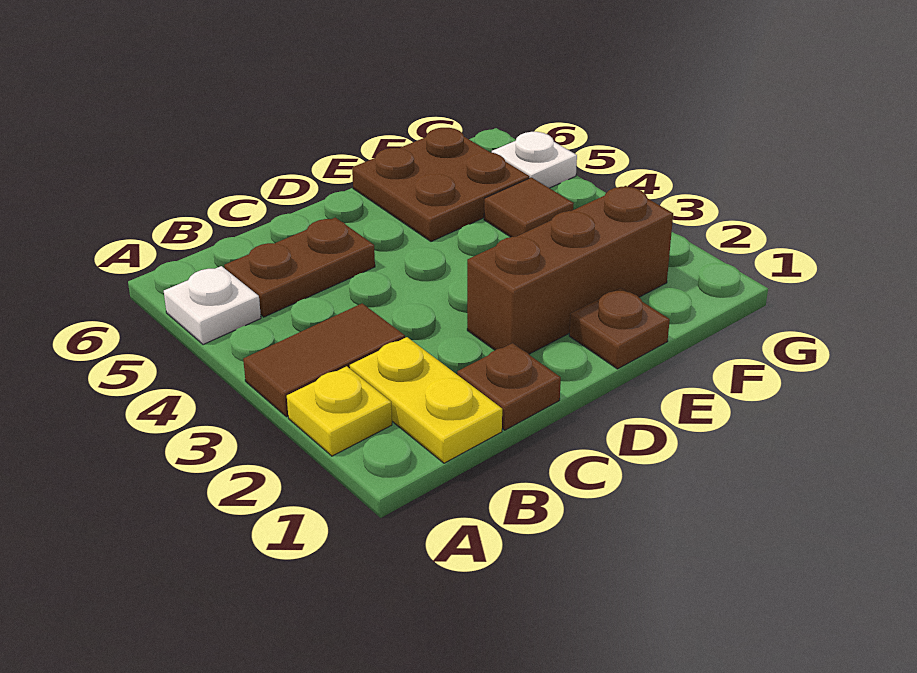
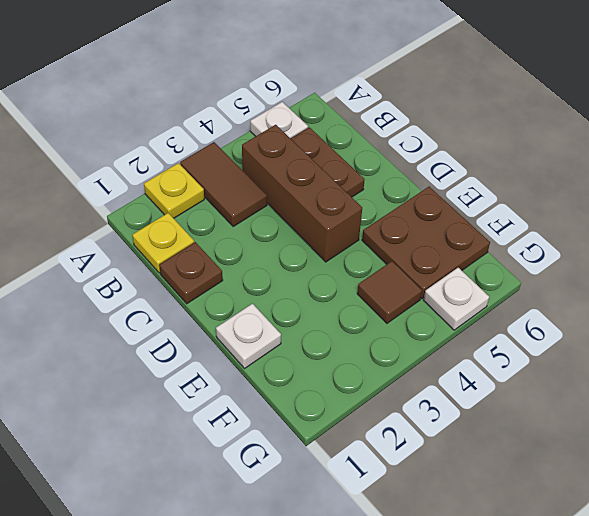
yellow plate B1:B2 level 1 -> yellow plate B1 level 1
brown brick D2:F2 level 1 -> brown brick B4:D4 level 1
brown plate E1 level 1 -> white plate E1 level 1

